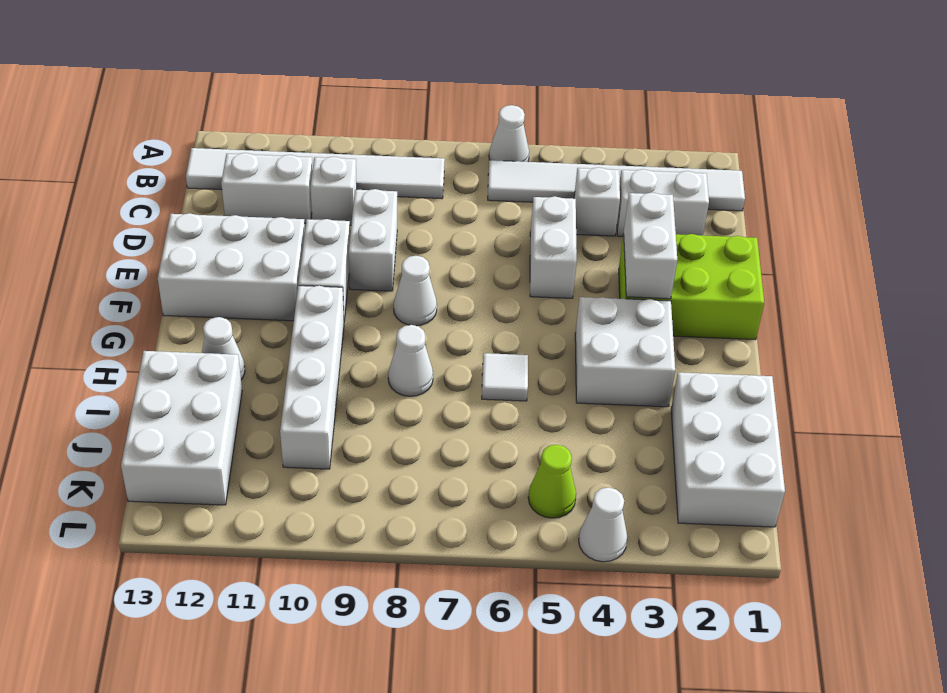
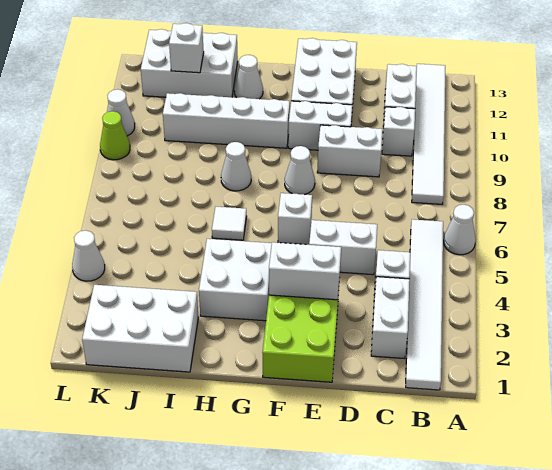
none -> white brick F6 level 1
none -> white brick J12 level 2
lime cone K5 level 1 -> lime cone L9 level 1
none -> white cone L10 level 1

